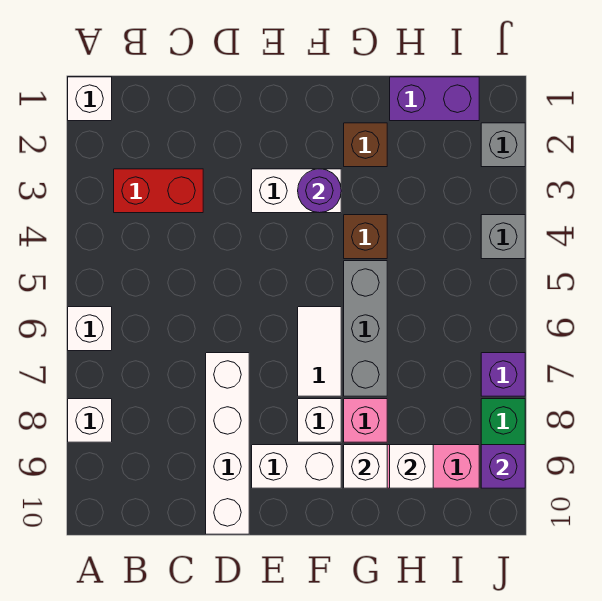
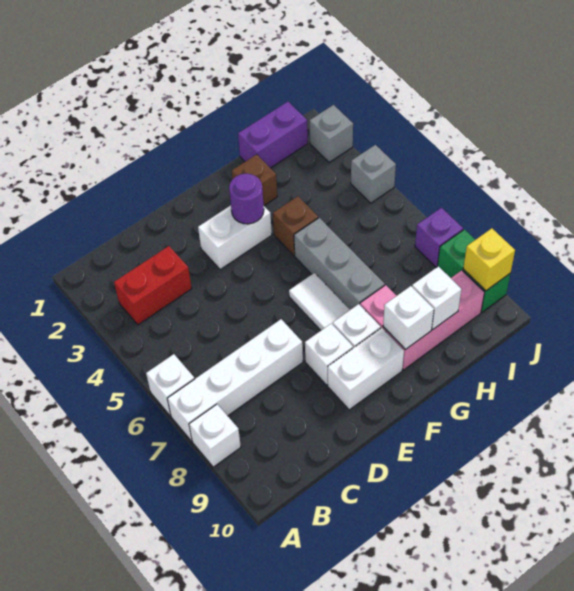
white brick A1 level 1 -> white brick E8 level 1
white brick D7:D10 level 1 -> white brick A7:D7 level 1
purple brick J9 level 2 -> yellow brick J9 level 2

